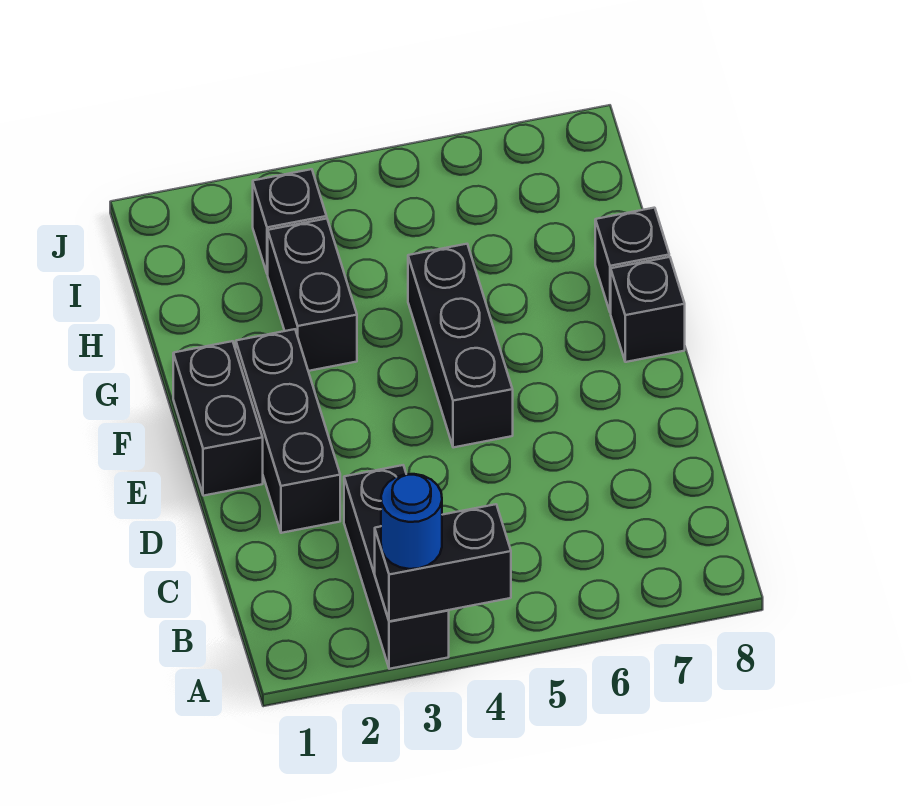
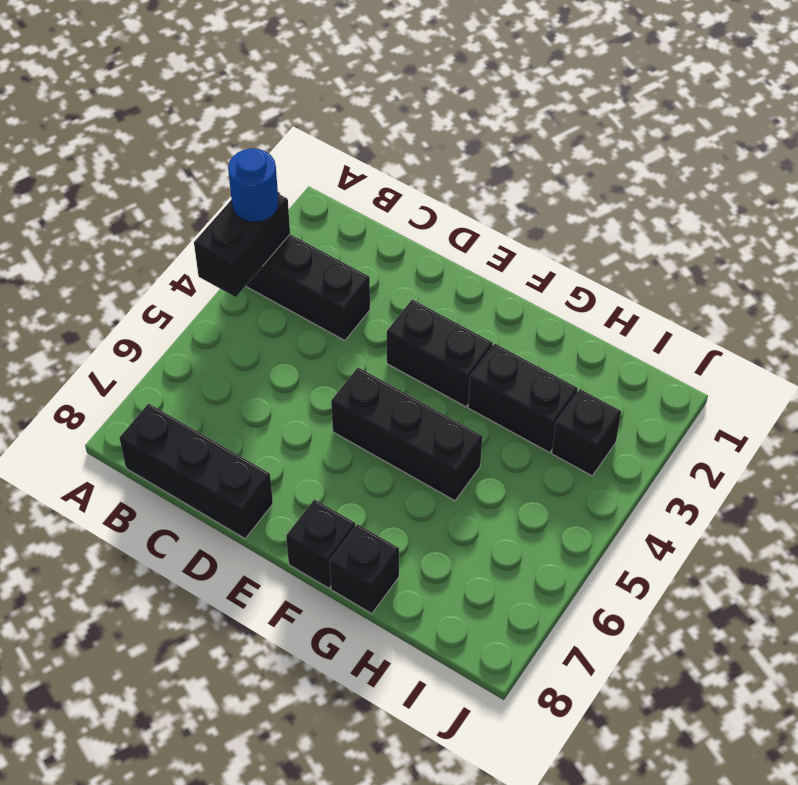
black brick D2:F2 level 1 -> black brick B8:D8 level 1
black brick E1:F1 level 1 -> black brick E3:F3 level 1

